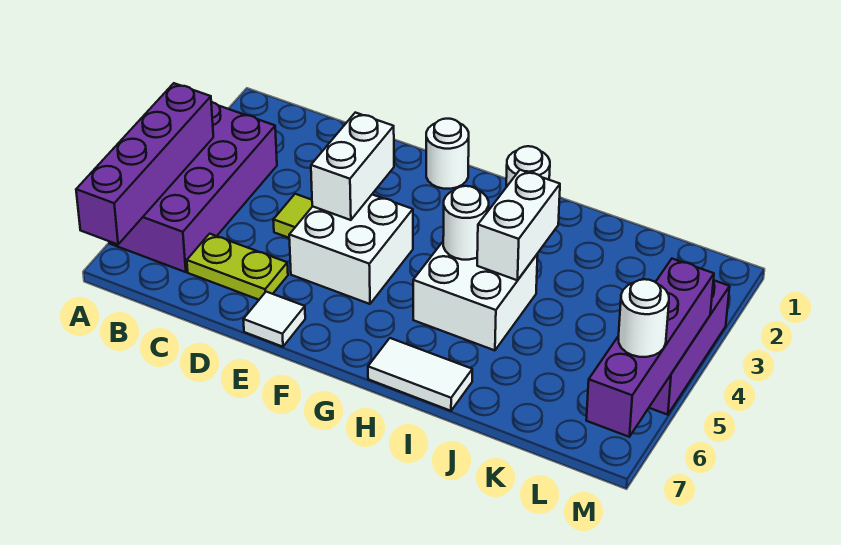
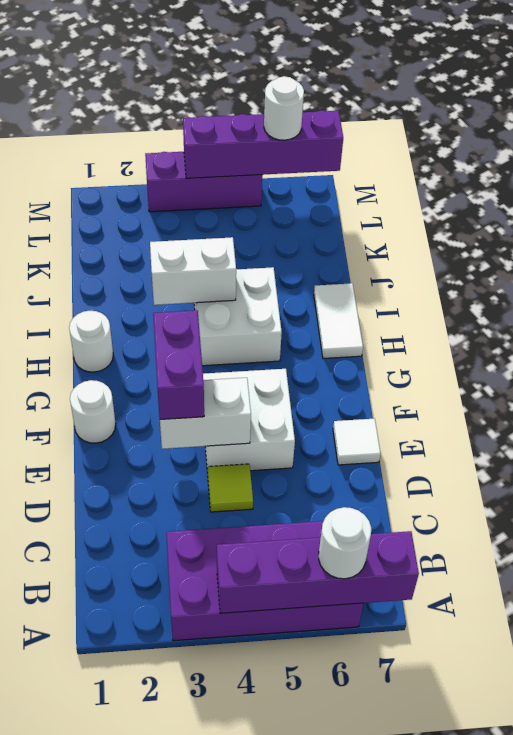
lime plate C6:D6 level 1 -> none
none -> purple brick E3:F3 level 3
white round brick H4 level 2 -> white round brick A6 level 3

